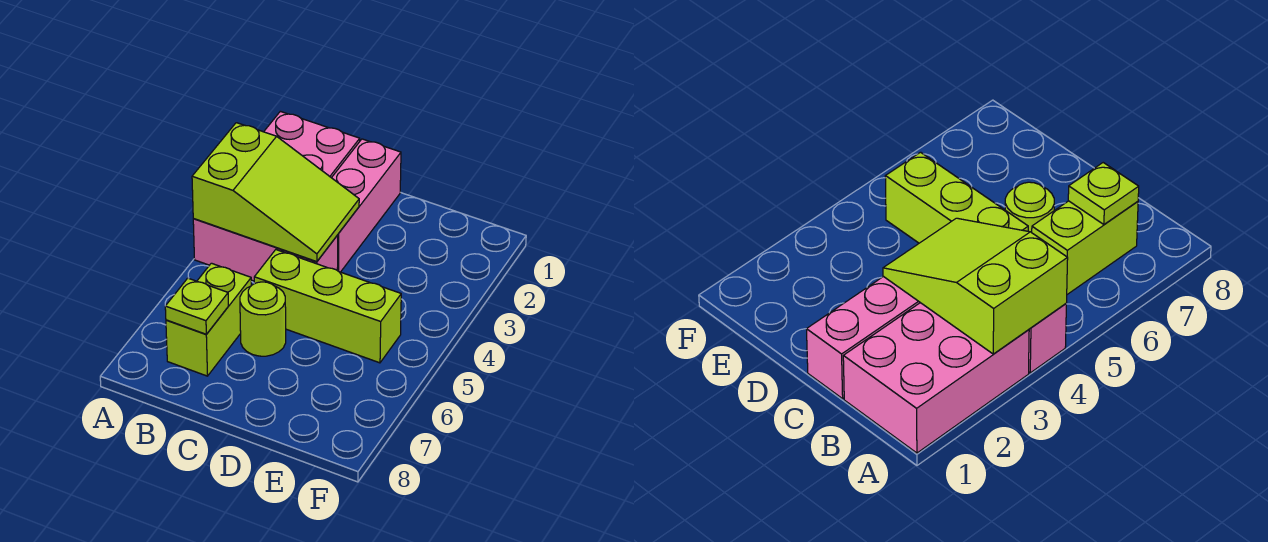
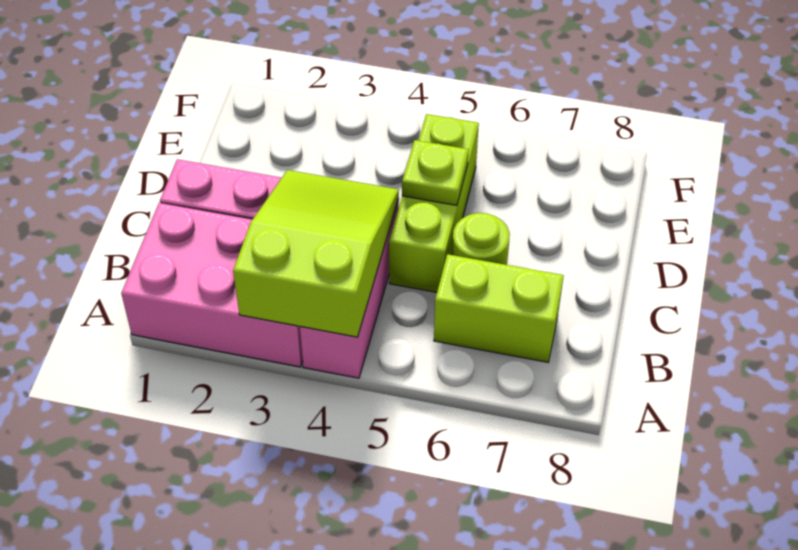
lime plate B7 level 2 -> lime plate D5 level 2

